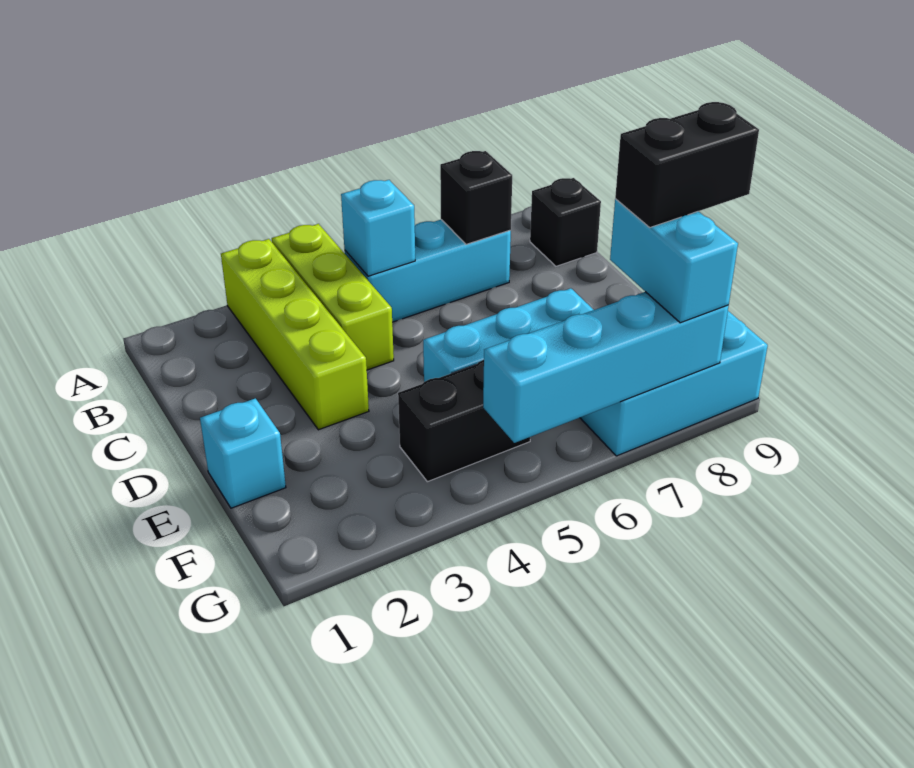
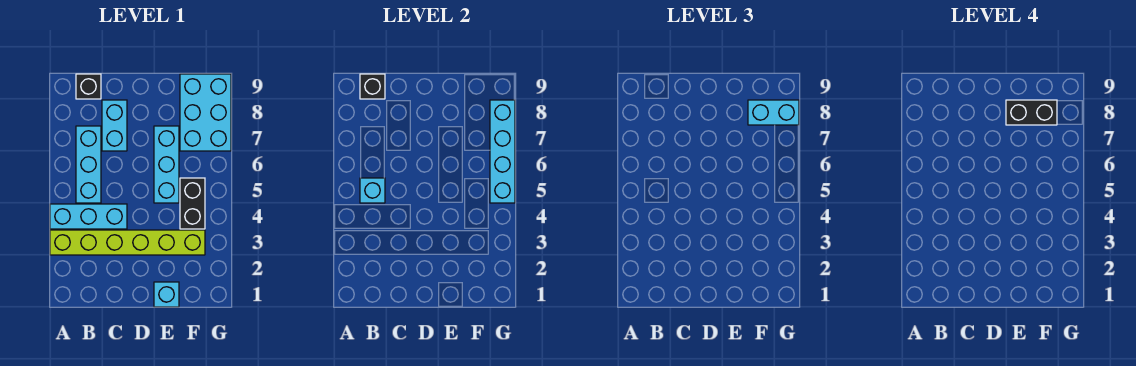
lime brick A3:D3 level 1 -> lime brick A3:F3 level 1
lime brick A4:C4 level 1 -> cyan brick A4:C4 level 1
black brick B7 level 2 -> black brick B9 level 2
none -> cyan brick C7:C8 level 1
black brick F8:F9 level 4 -> black brick E8:F8 level 4

